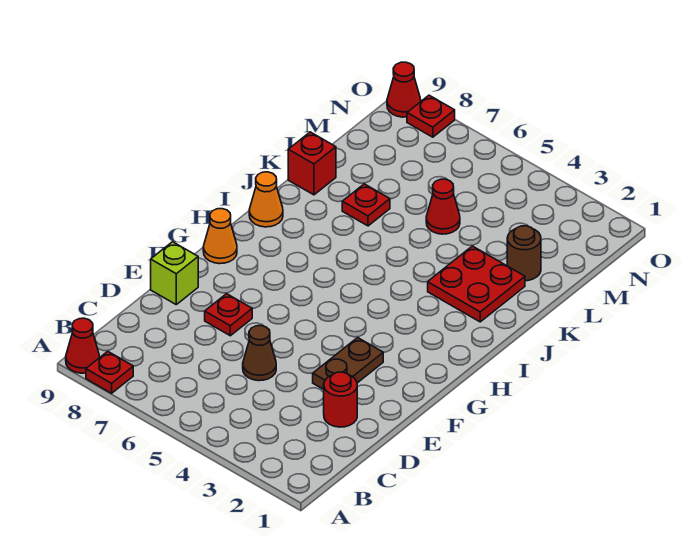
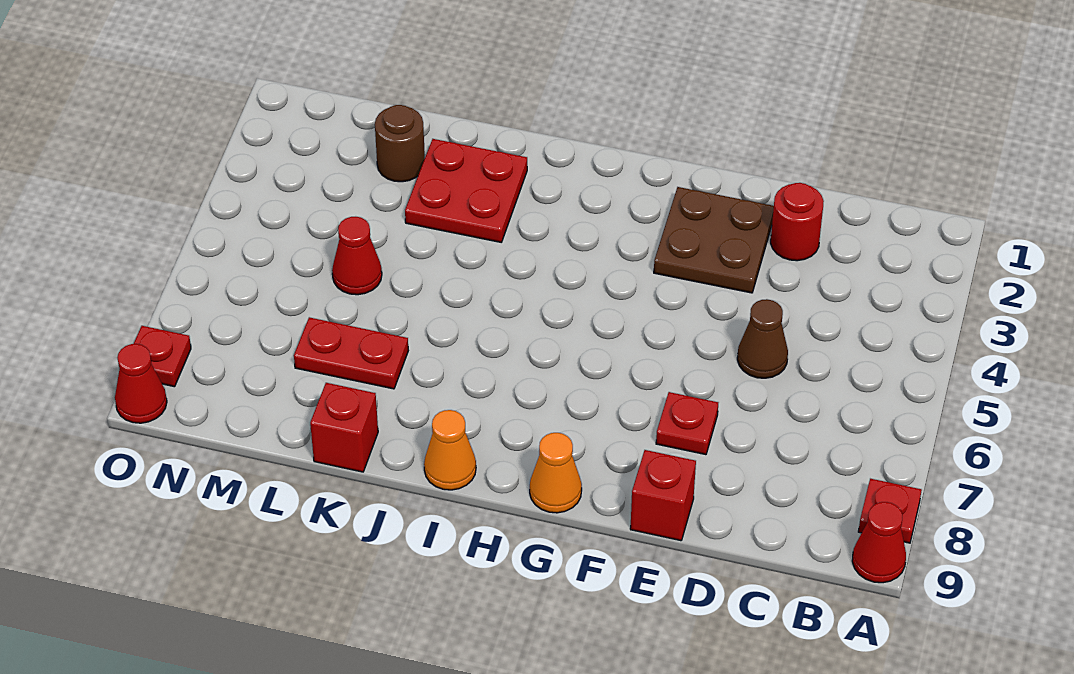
brown plate E3:F3 level 1 -> brown plate E2:F3 level 1
lime brick E9 level 1 -> red brick E9 level 1
red plate K7 level 1 -> red plate K7:L7 level 1

